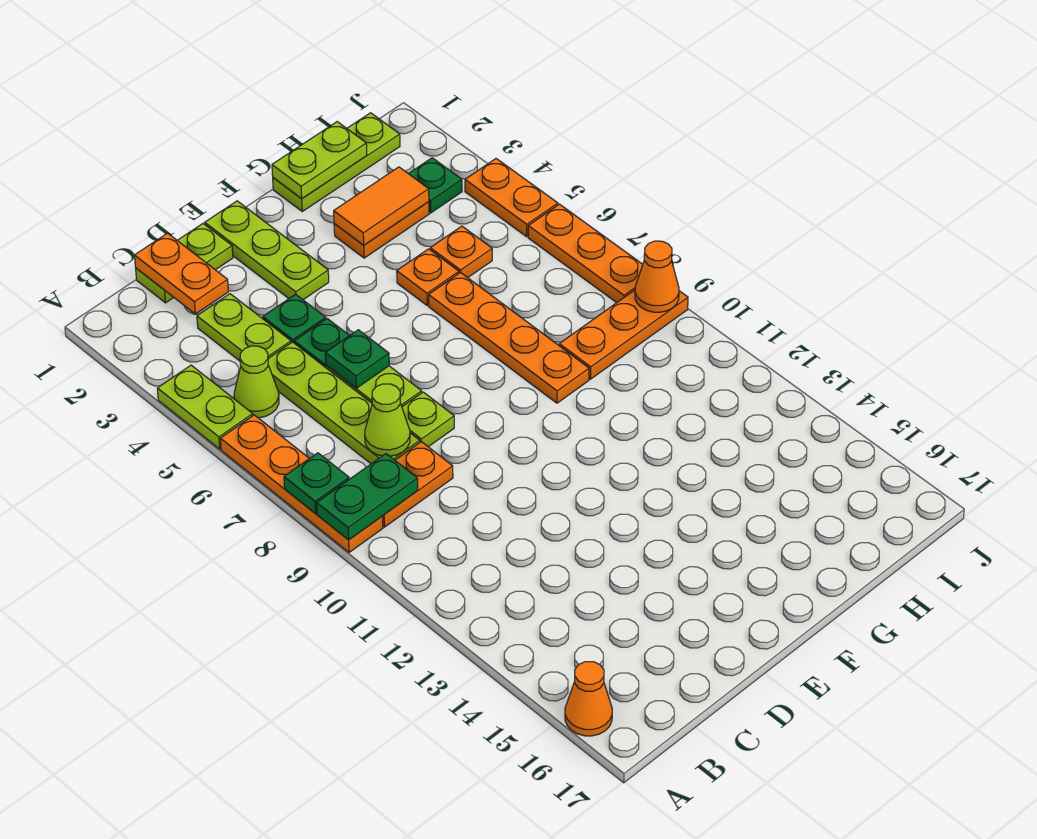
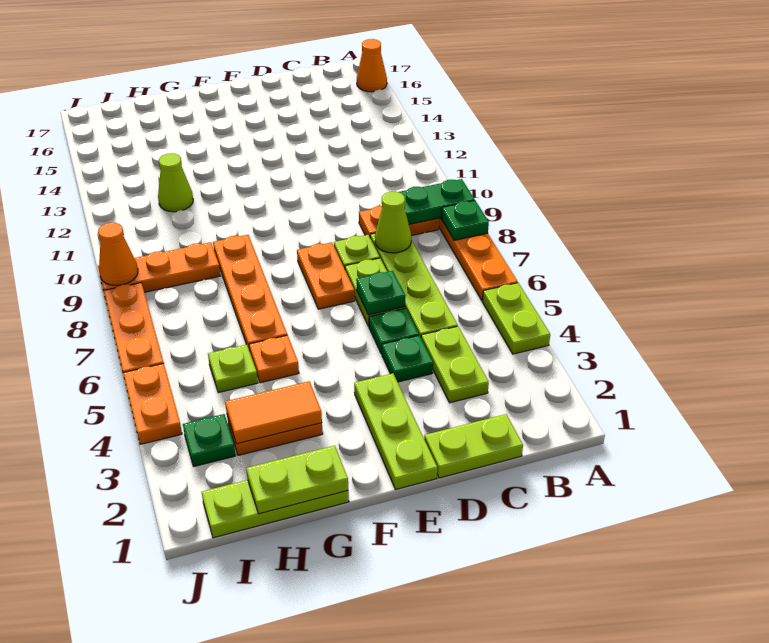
lime cone B5 level 1 -> lime cone H12 level 1
orange plate C1:C2 level 2 -> orange plate E7:E8 level 1
orange plate H5 level 1 -> lime plate H5 level 1

